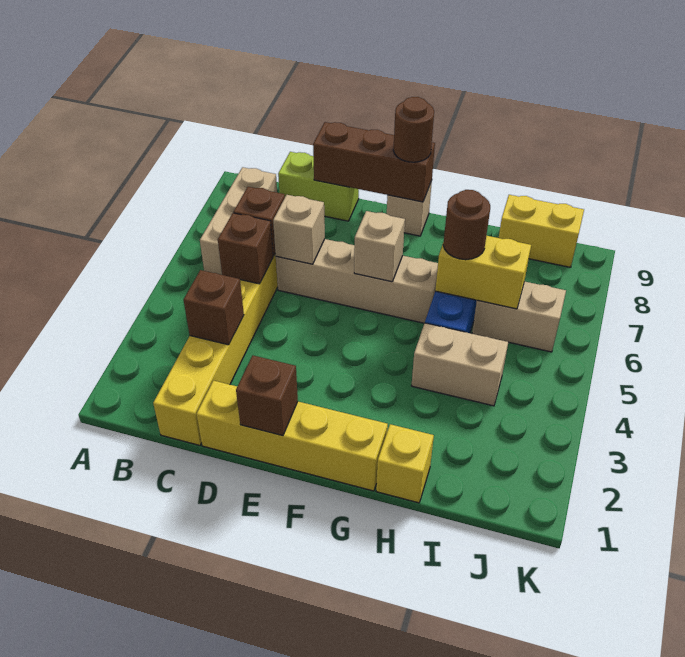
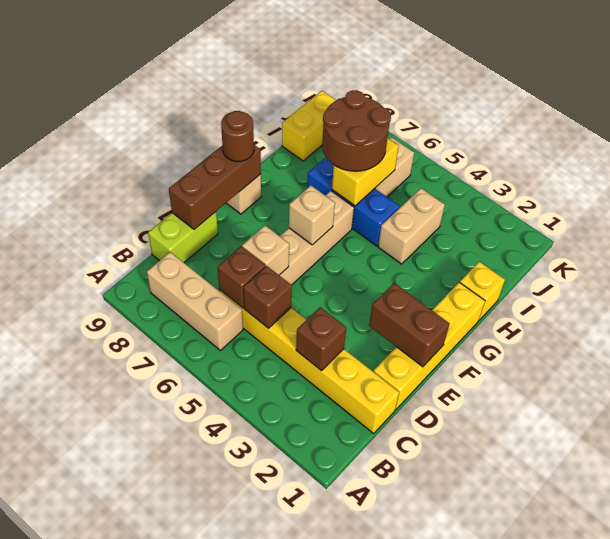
brown brick E1 level 2 -> brown brick E1:E2 level 2
brown round brick H6 level 3 -> brown round brick H6:I7 level 3

